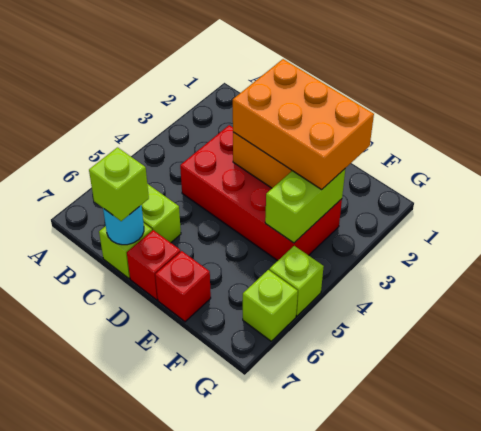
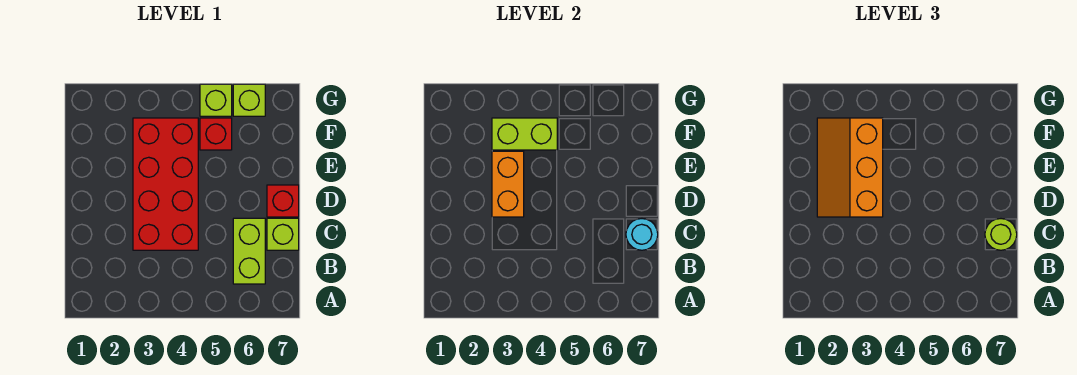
lime brick C7 level 3 -> lime round brick C7 level 3
orange brick D2:F3 level 3 -> orange slope D2:F3 level 3 top 3
red brick E7 level 1 -> red brick F5 level 1

